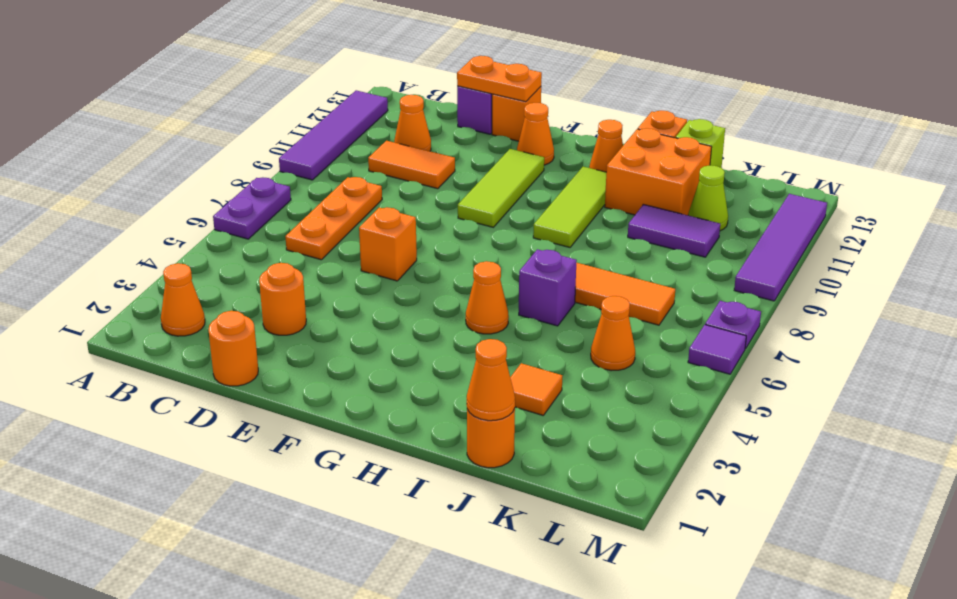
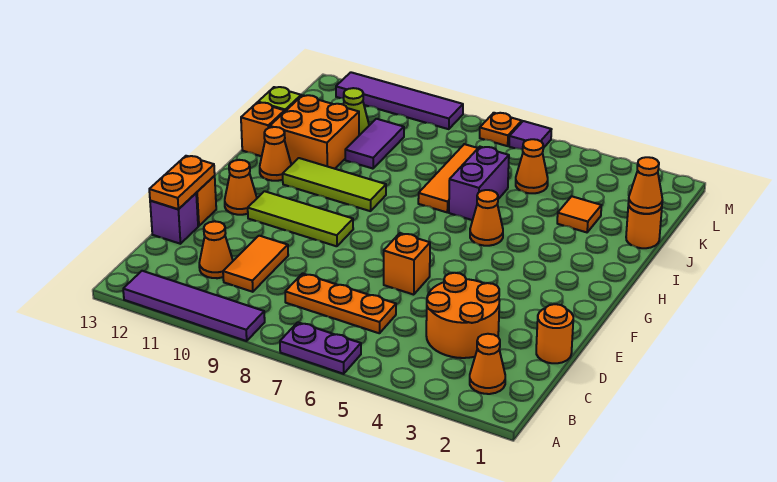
orange round brick D3 level 1 -> orange round brick C3:D4 level 1
purple brick I6 level 1 -> purple brick I6:J6 level 1
purple plate M7 level 1 -> orange plate M7 level 1

